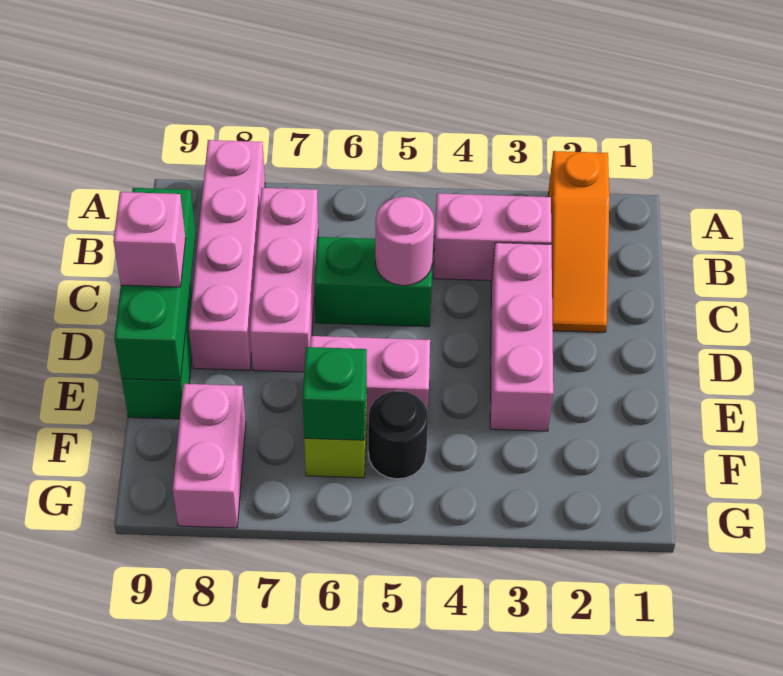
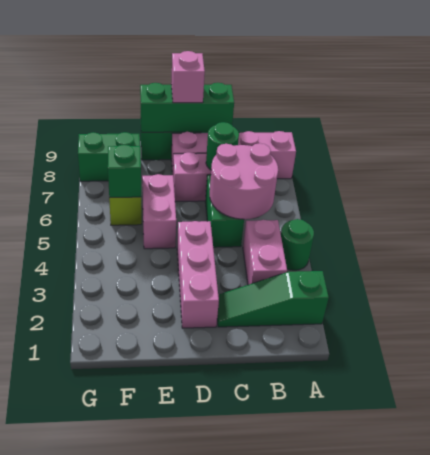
orange slope A2:C2 level 1 top A -> green slope A2:C2 level 1 top A
none -> green round brick A4 level 1
pink brick C3:E3 level 1 -> pink brick D2:D4 level 1
pink round brick C5 level 2 -> pink round brick B5:C6 level 2
none -> green round brick C7 level 2
black round brick F5 level 1 -> none
pink brick F8:G8 level 1 -> green brick F8:G8 level 1

